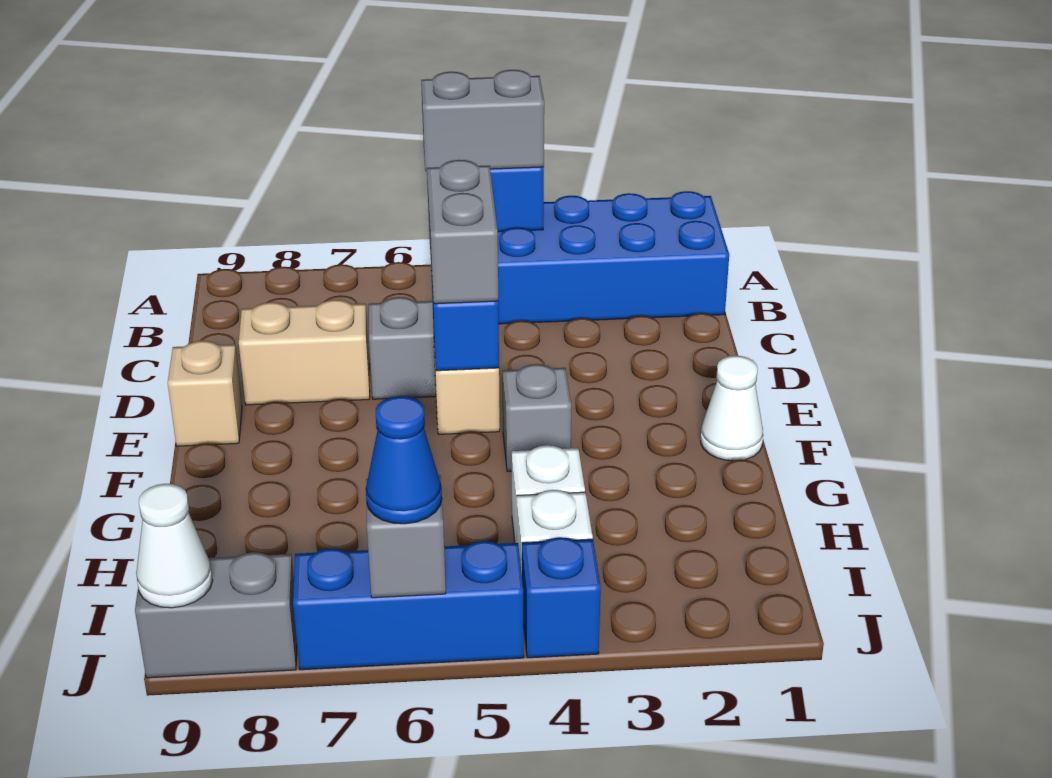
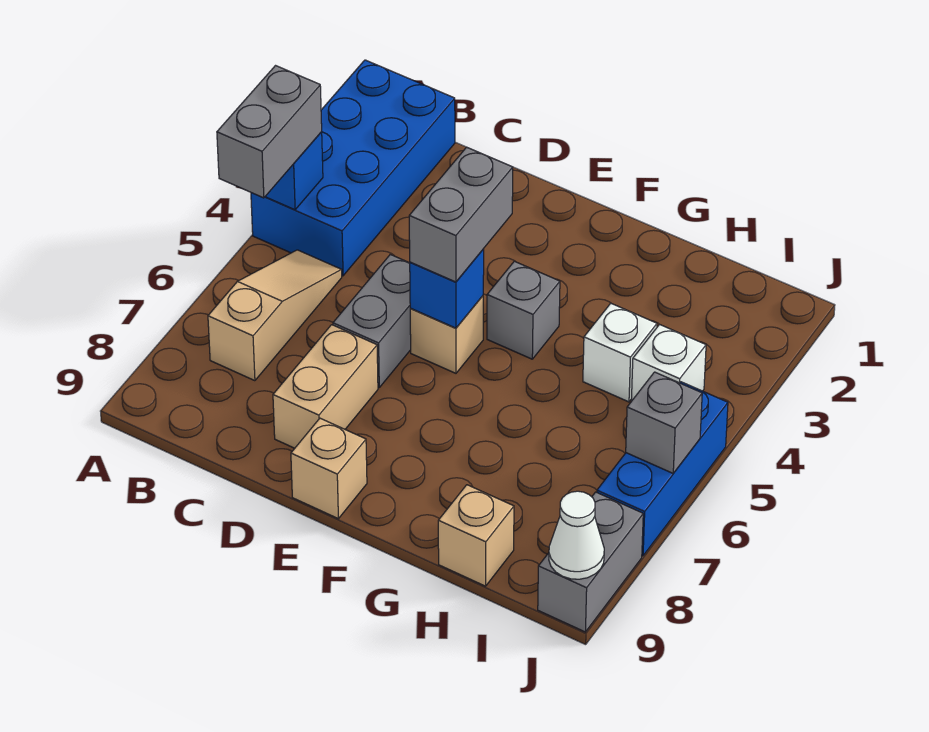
none -> tan slope B5:B7 level 1 top 7
grey brick D5:E5 level 3 -> grey brick E4:E5 level 3
white cone F1 level 1 -> none
none -> tan brick H9 level 1
blue brick J4 level 1 -> none
blue cone J6 level 3 -> none

